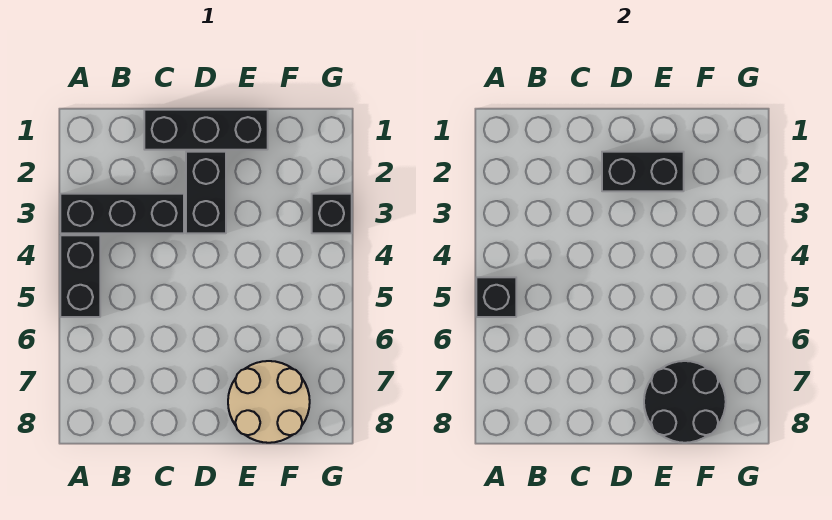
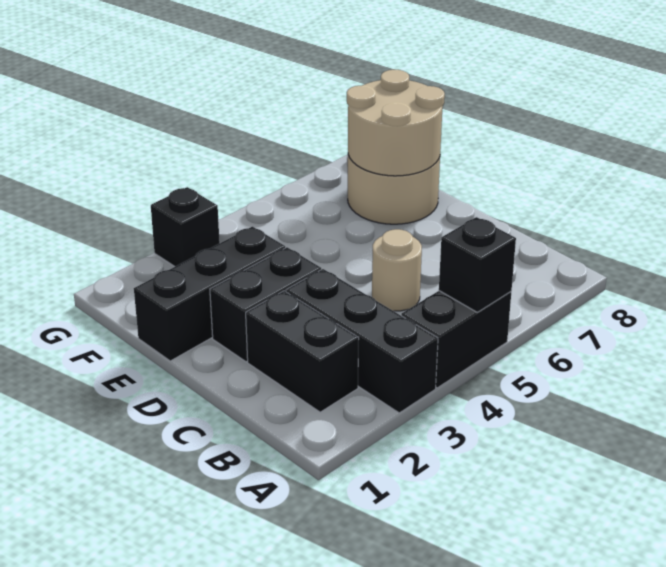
black brick C1:E1 level 1 -> black brick E1:E3 level 1
none -> tan round brick C5 level 1
black brick D2:E2 level 2 -> black brick B2:C2 level 1
black round brick E7:F8 level 2 -> tan round brick E7:F8 level 2

